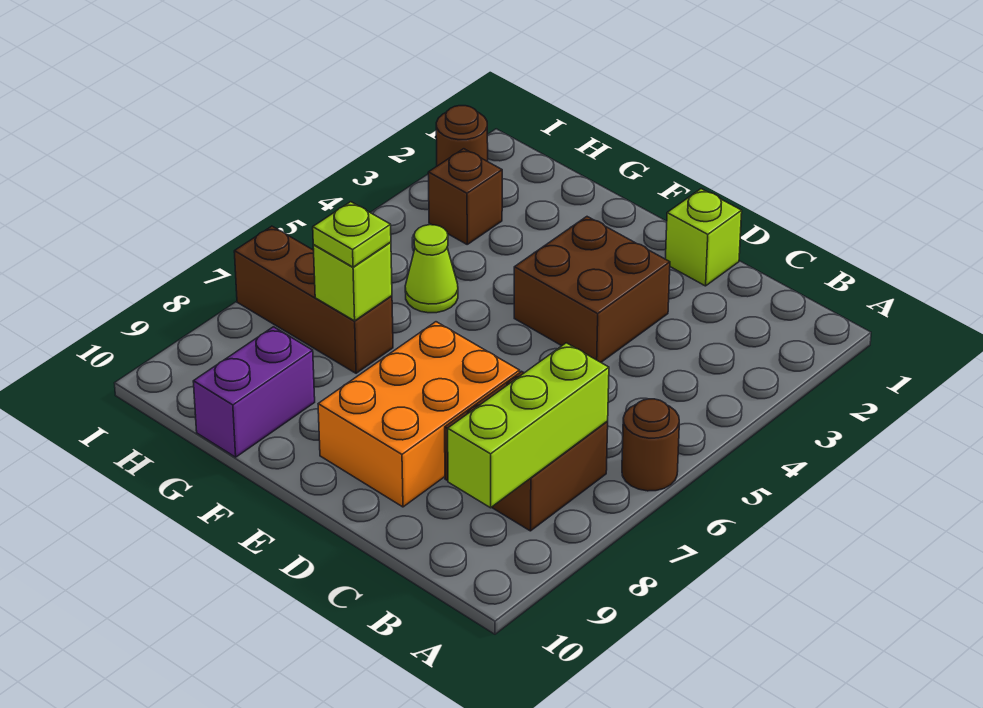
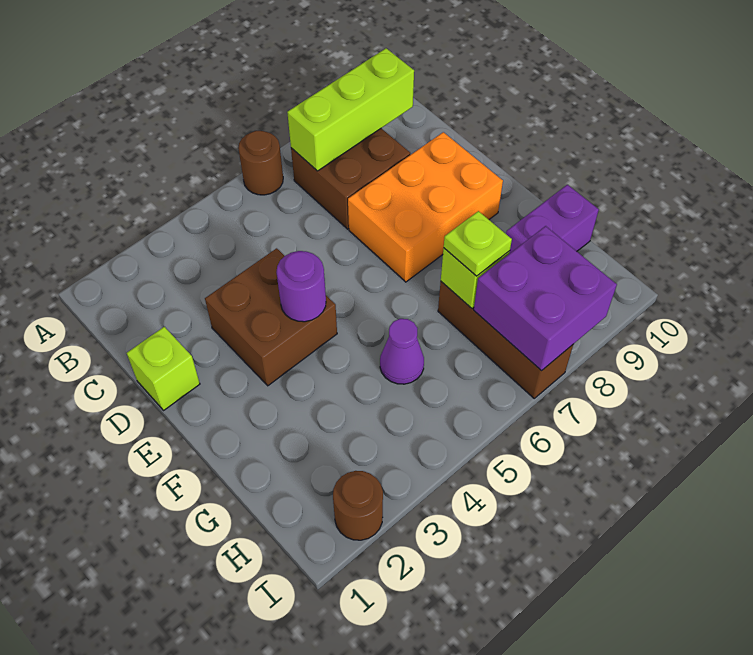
none -> purple round brick E4 level 2
lime cone G5 level 1 -> purple cone G5 level 1
brown brick H3 level 1 -> none
none -> purple brick H7:I8 level 2

